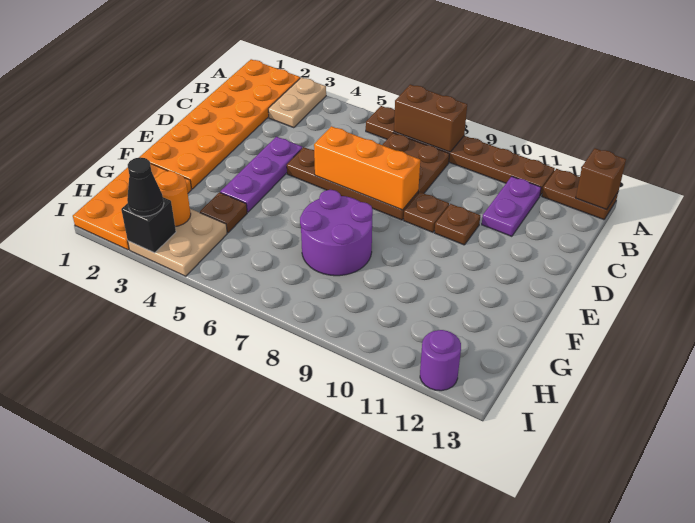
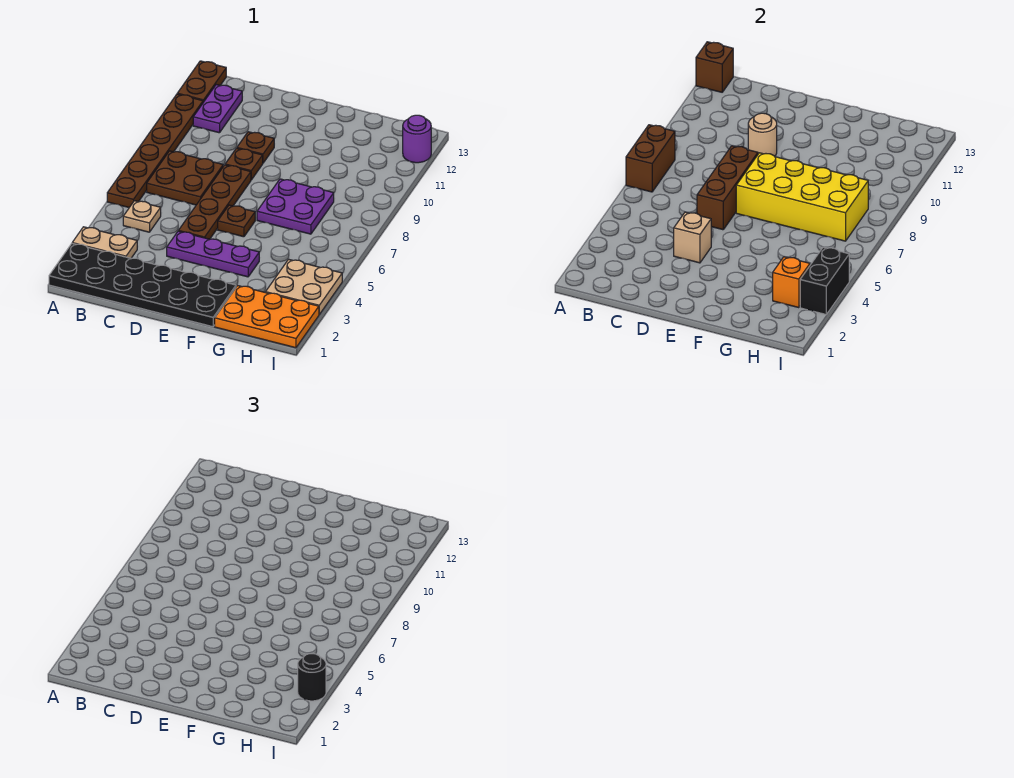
orange plate A1:F2 level 1 -> black plate A1:F2 level 1
none -> tan plate B5 level 1
purple plate B11:C11 level 1 -> purple plate B11:B12 level 1
none -> tan brick D4 level 2
orange brick D6:D8 level 2 -> brown brick D6:D8 level 2
none -> tan round brick D10 level 2
none -> yellow brick E7:H8 level 2
purple round brick F7:G8 level 1 -> purple plate F7:G8 level 1
brown plate G4 level 1 -> brown plate E6 level 1
orange round brick H3 level 2 -> orange brick H3 level 2
black brick I3 level 2 -> black brick I3:I4 level 2
black cone I3 level 3 -> black round brick I3 level 3

